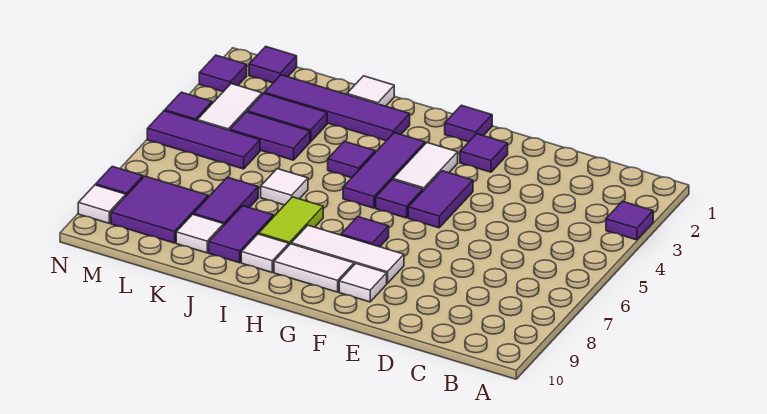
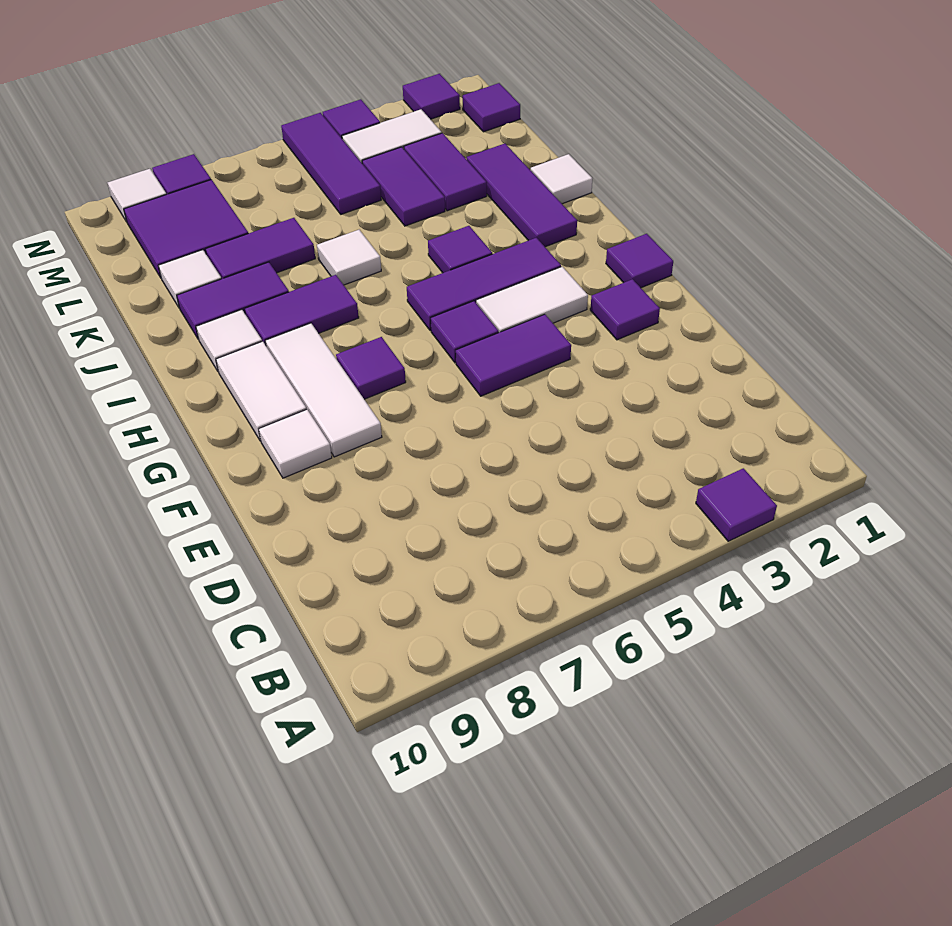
purple tile I2:L2 level 1 -> purple tile I2:K2 level 1
lime tile I7:I8 level 1 -> purple tile I7:I8 level 1

